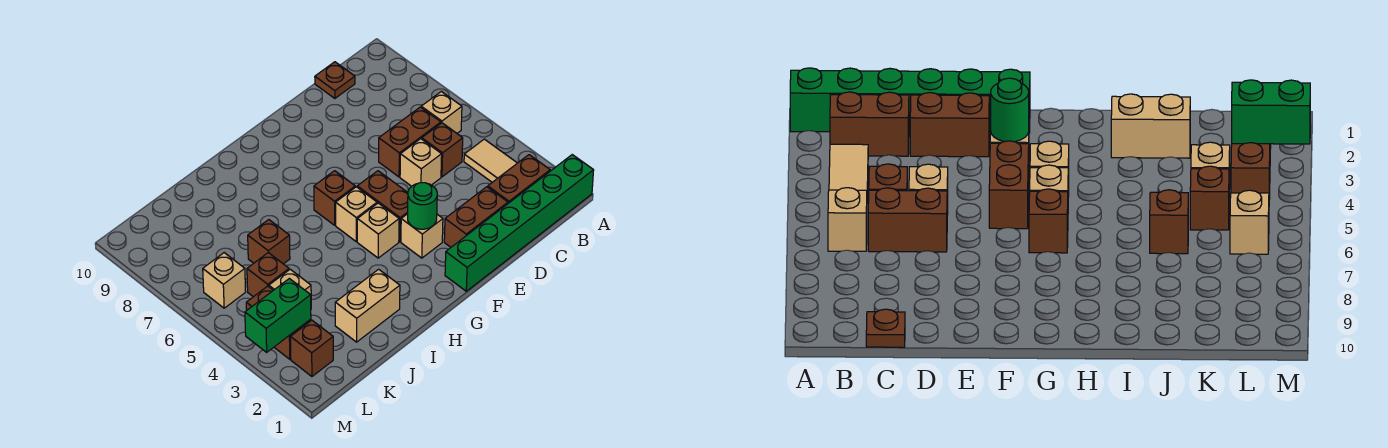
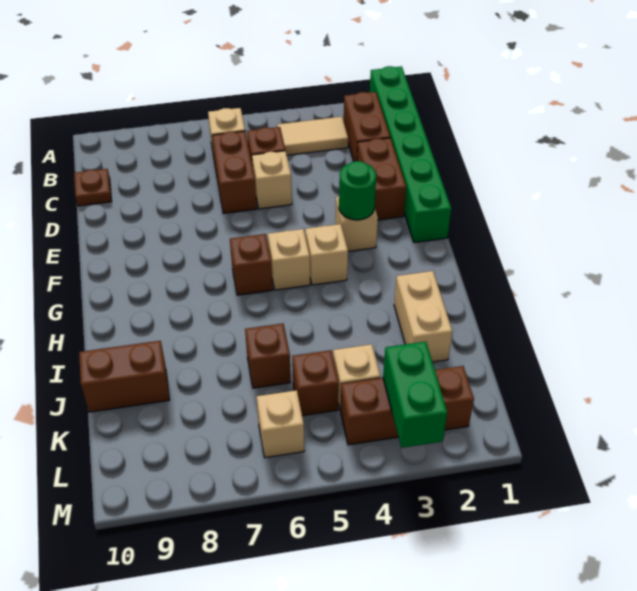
brown brick F4:F5 level 1 -> brown brick J9:J10 level 1

